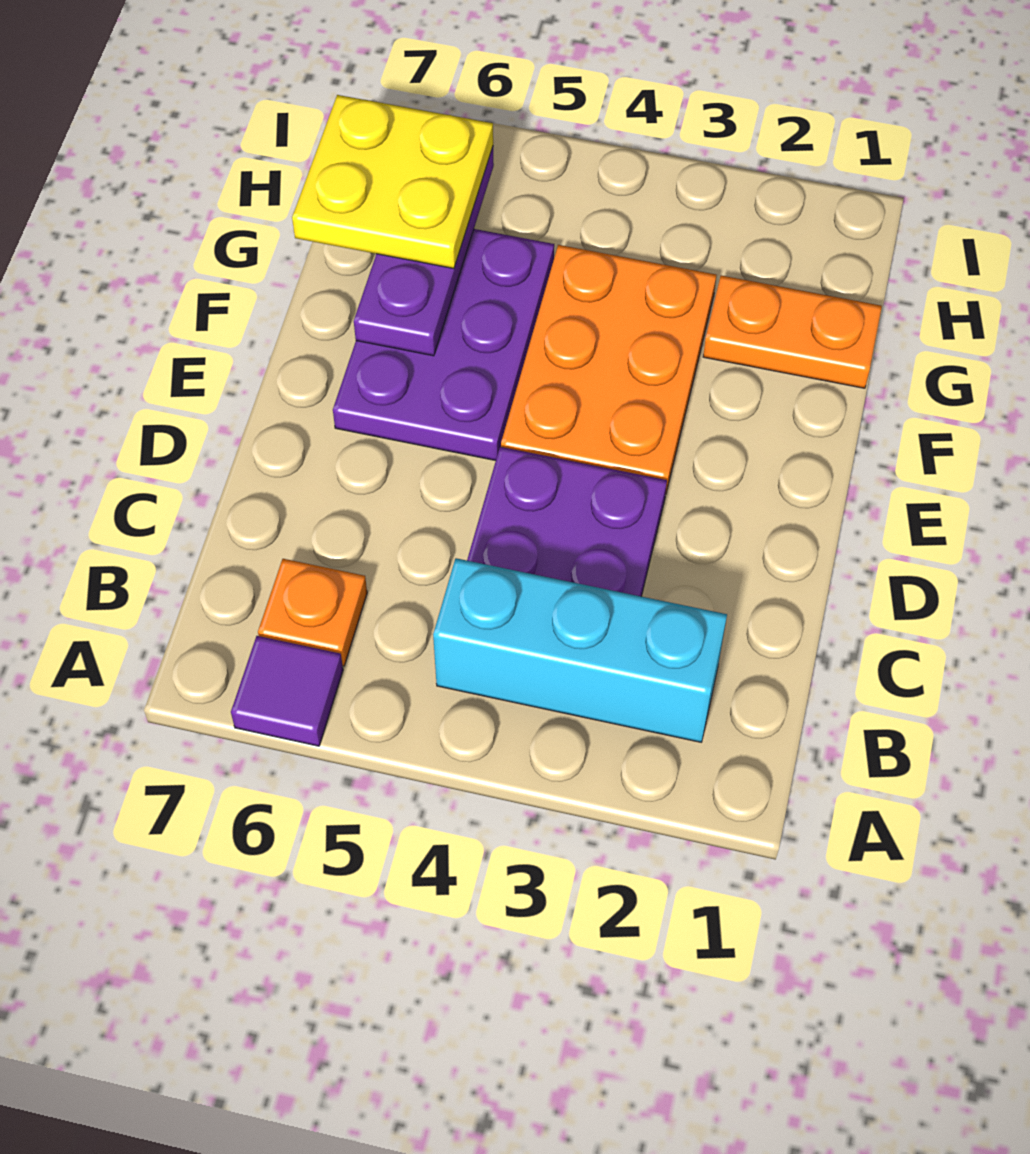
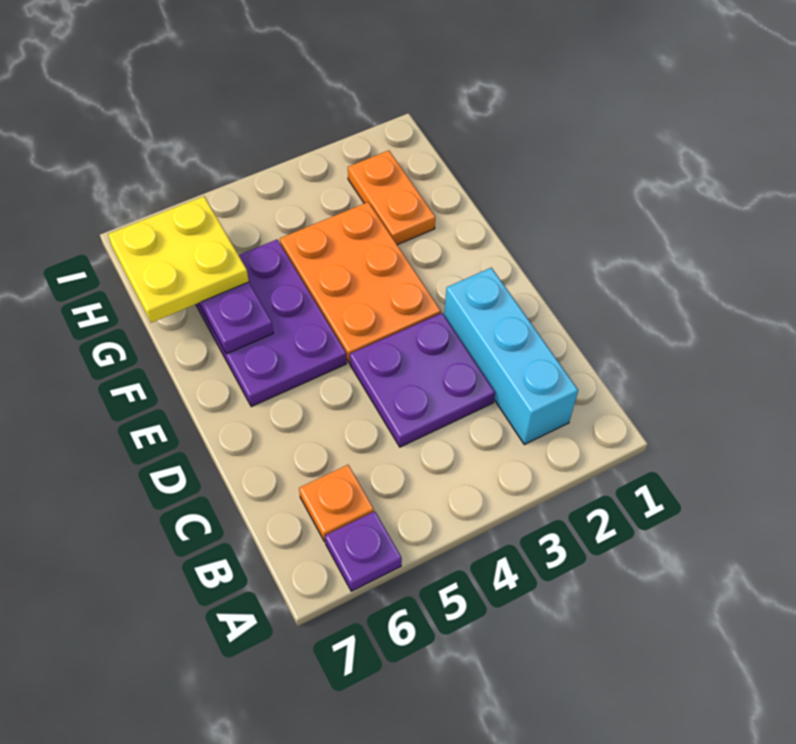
purple tile A6 level 1 -> purple plate A6 level 1
cyan brick B2:B4 level 1 -> cyan brick B2:D2 level 1
orange plate G1:G2 level 1 -> orange plate G2:H2 level 1

